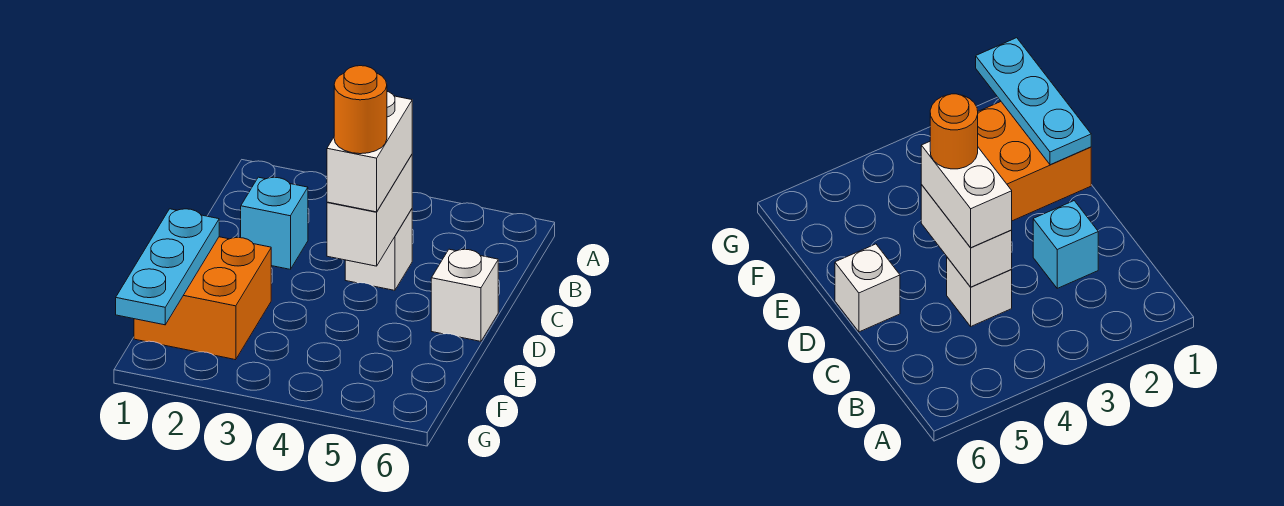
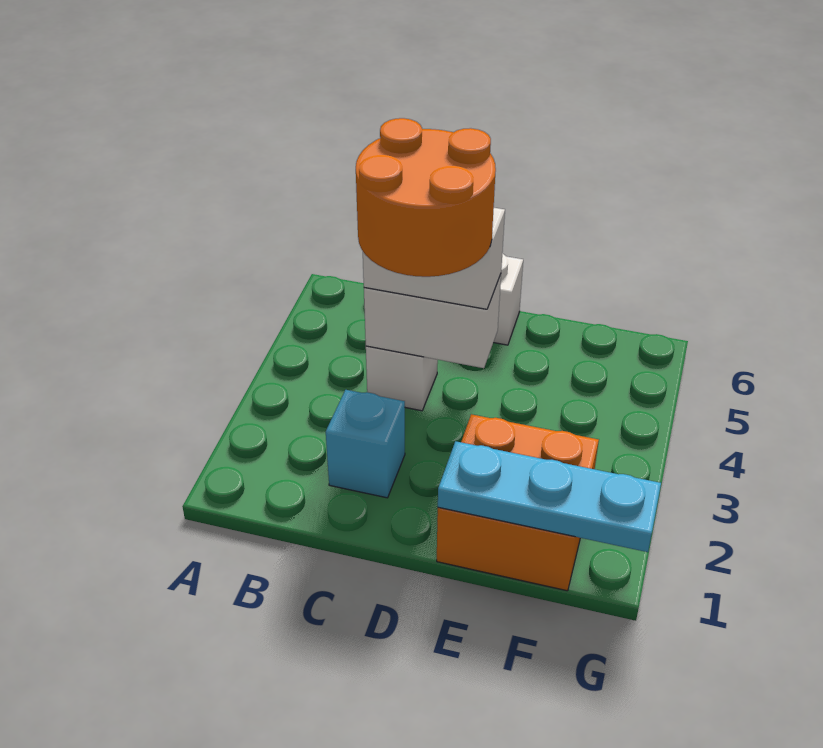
orange round brick D4 level 4 -> orange round brick C3:D4 level 4

